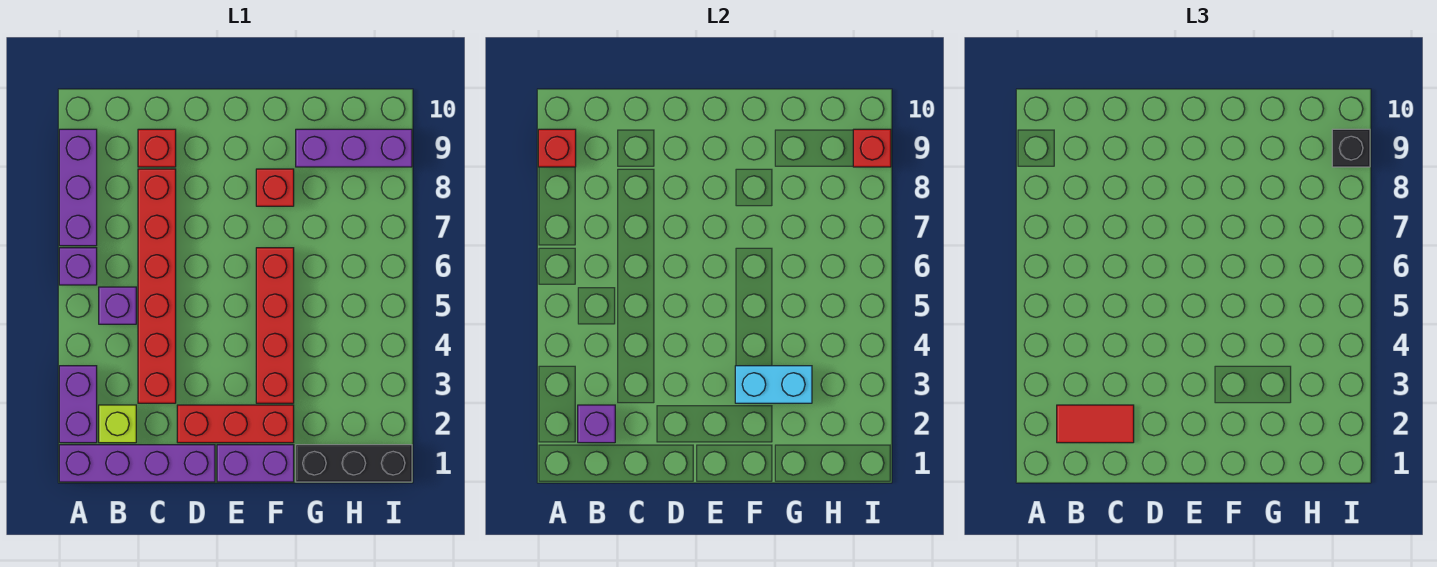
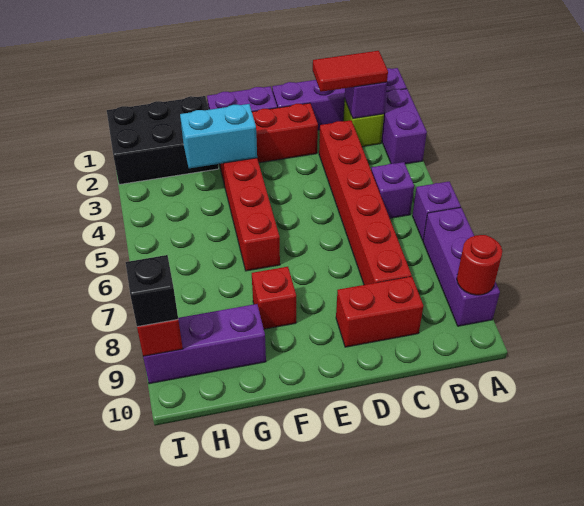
red brick A9 level 2 -> red round brick A9 level 2
red brick C9 level 1 -> red brick C9:D9 level 1
black brick G1:I1 level 1 -> black brick G1:I2 level 1

